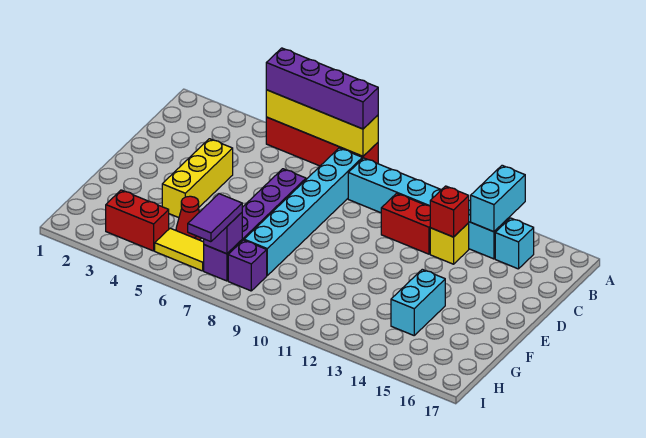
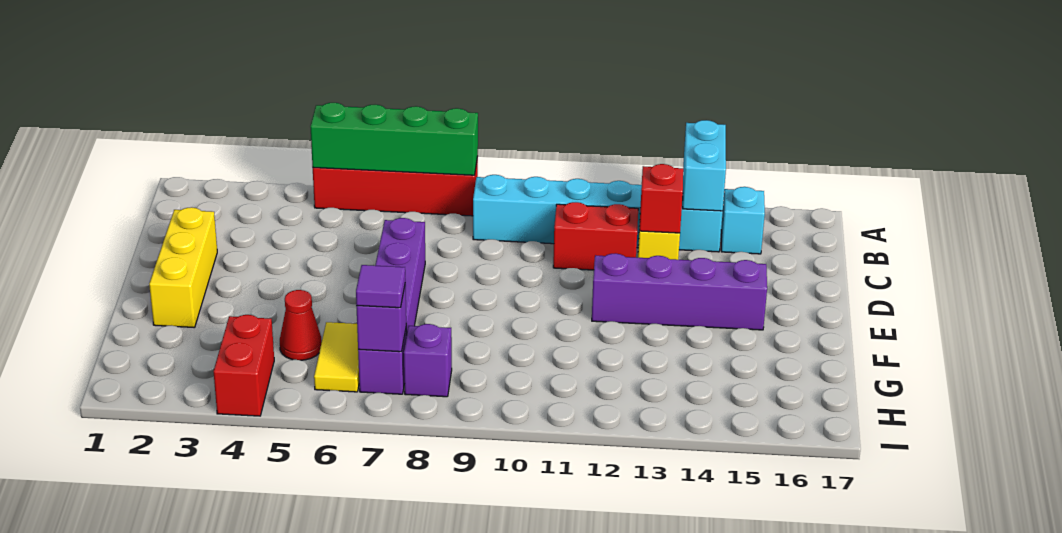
yellow brick A5:A8 level 2 -> green brick A5:A8 level 2
purple brick A5:A8 level 3 -> purple brick E12:E15 level 1
cyan brick B8:G8 level 1 -> none
yellow brick D4:F4 level 1 -> yellow brick D2:F2 level 1
cyan brick F14:G14 level 1 -> none
red brick H3:H4 level 1 -> red brick H4:I4 level 1
yellow tile H5:H6 level 1 -> yellow tile G6:H6 level 1
purple tile H7:I7 level 3 -> purple tile H7 level 3

